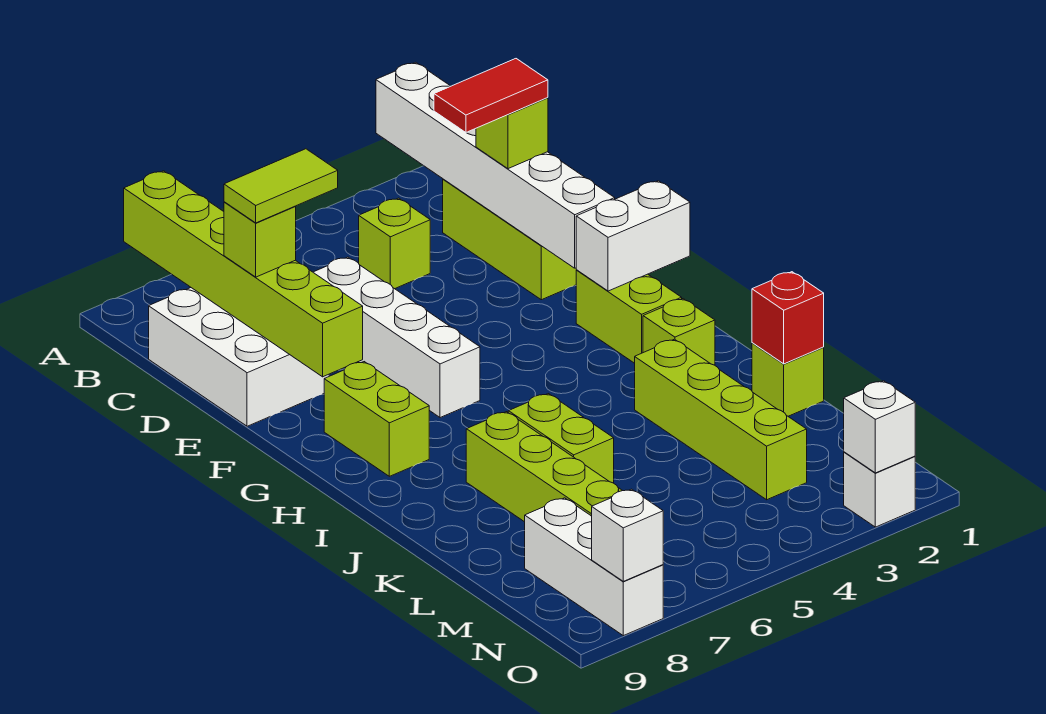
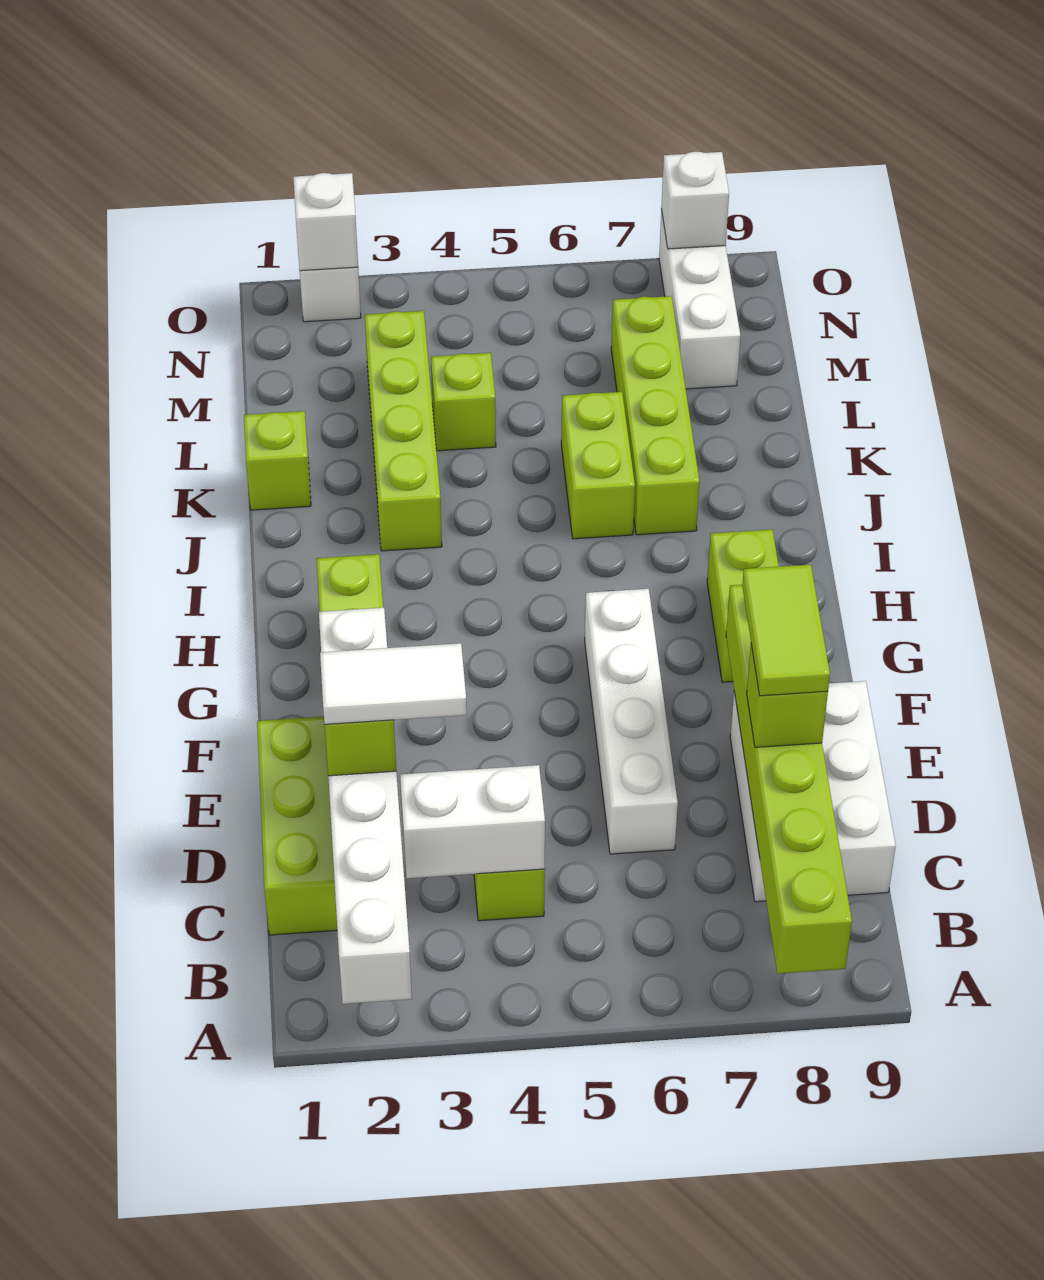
red tile D2:D3 level 4 -> white tile D2:D3 level 4
lime tile D7:D8 level 4 -> lime tile D8:E8 level 4
white brick G1:G2 level 2 -> white brick C3:C4 level 2
lime brick I2 level 1 -> lime brick L4 level 1
red brick K1 level 2 -> none

